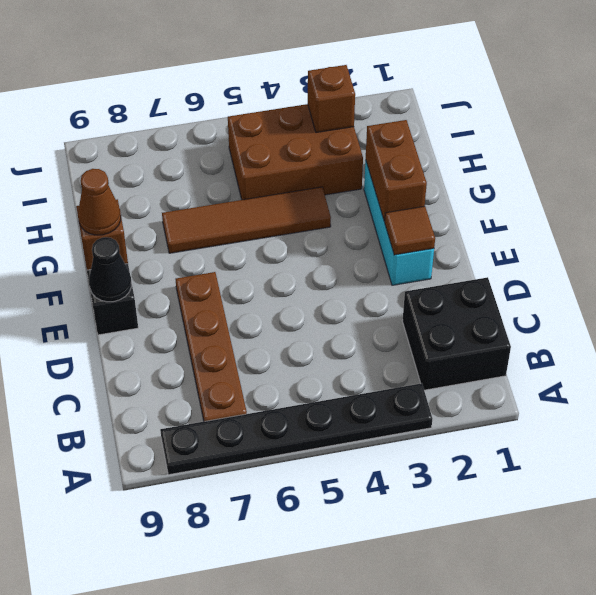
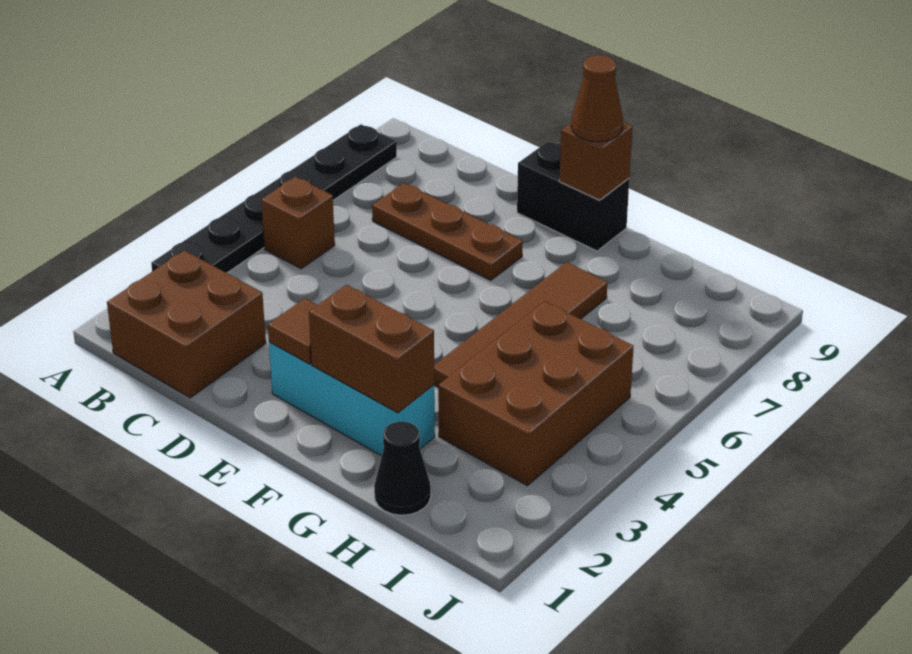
black brick B1:C2 level 1 -> brown brick B1:C2 level 1
brown plate B7:E7 level 1 -> brown plate C7:E7 level 1
black cone E9 level 2 -> black cone H1 level 1
brown brick I3 level 2 -> brown brick B5 level 1

